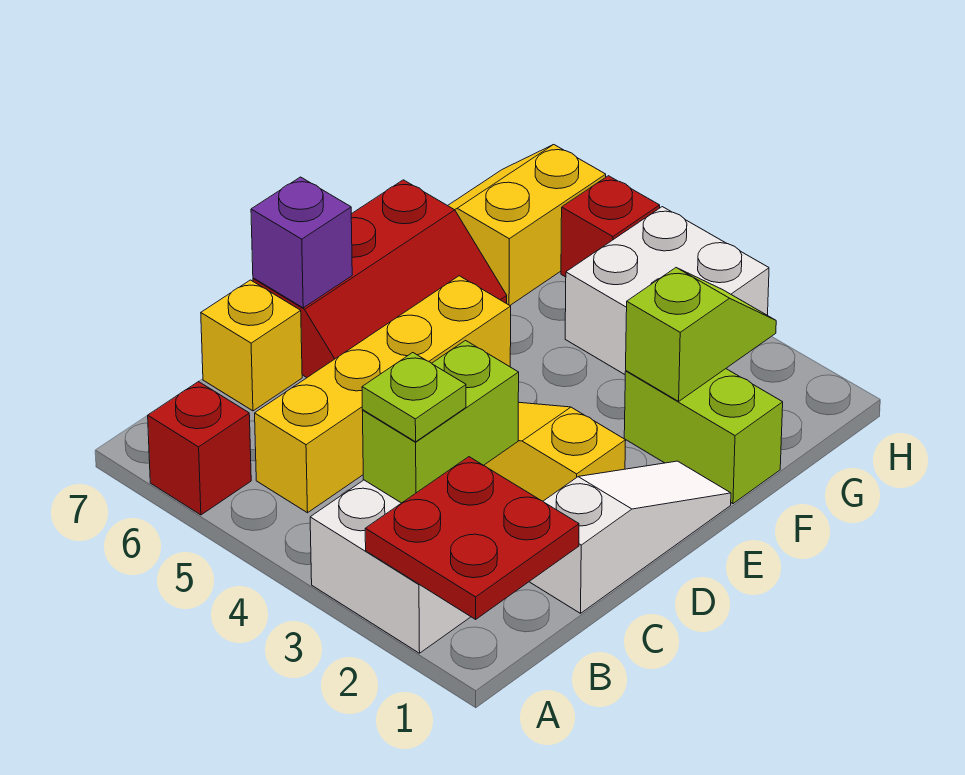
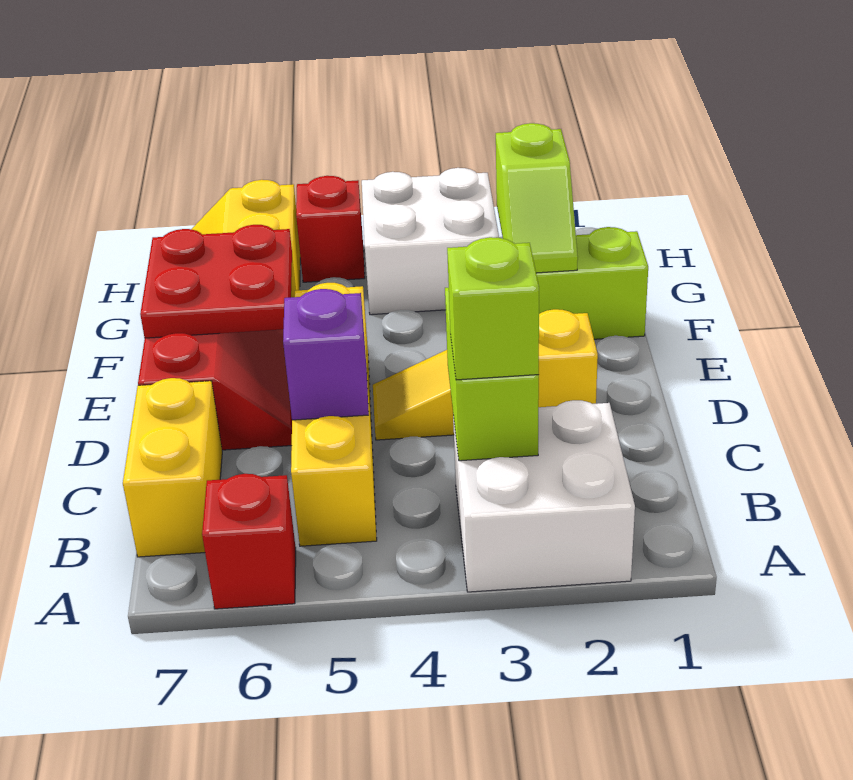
red plate A1:B2 level 2 -> red plate E6:F7 level 2
lime plate B3 level 3 -> lime brick B3 level 3
white slope C1:E1 level 1 top C -> none
yellow brick C7 level 1 -> yellow brick B7:C7 level 1
purple brick D7 level 2 -> purple brick C5 level 2
lime slope F2:G2 level 2 top F -> lime slope F2:G2 level 2 top G

